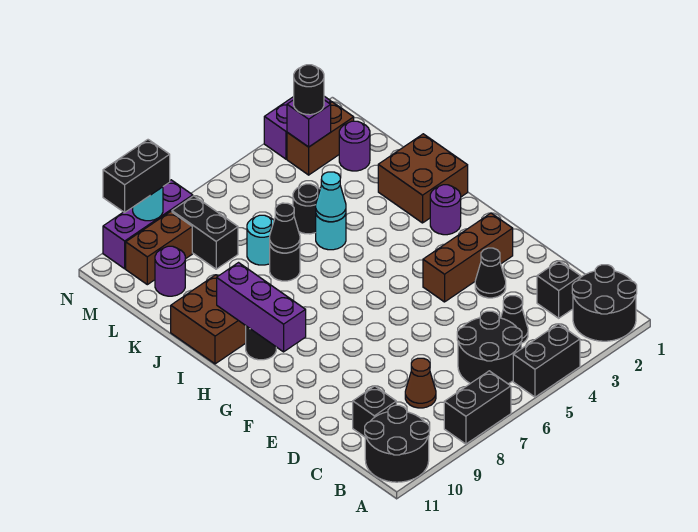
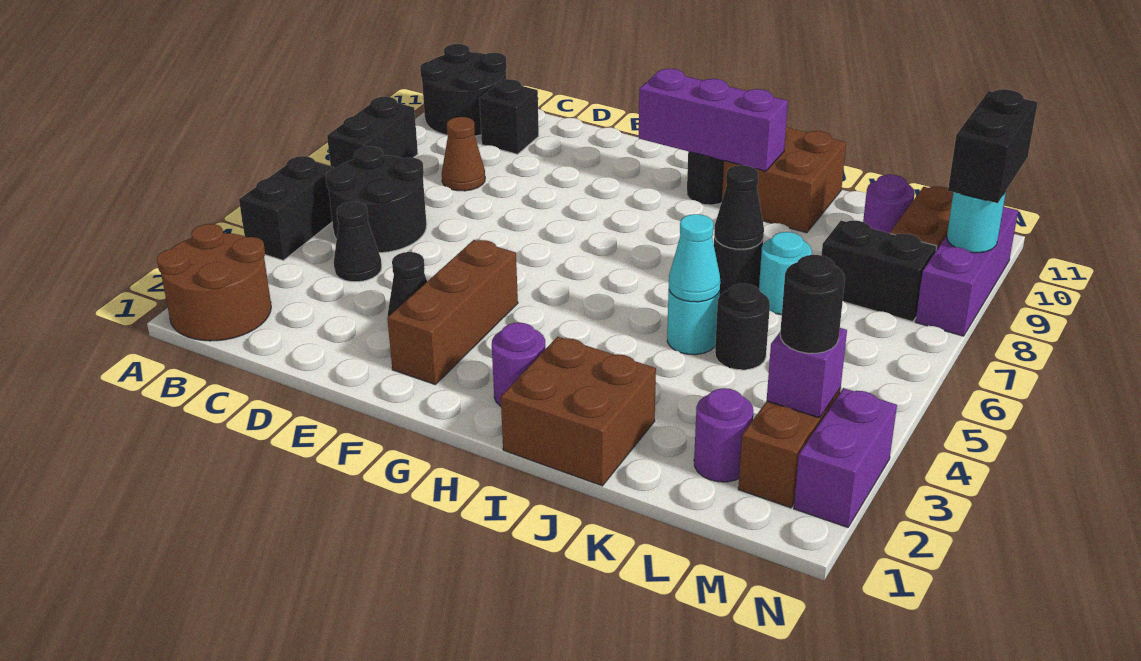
black round brick A1:B2 level 1 -> brown round brick A1:B2 level 1
black brick C2 level 1 -> none

